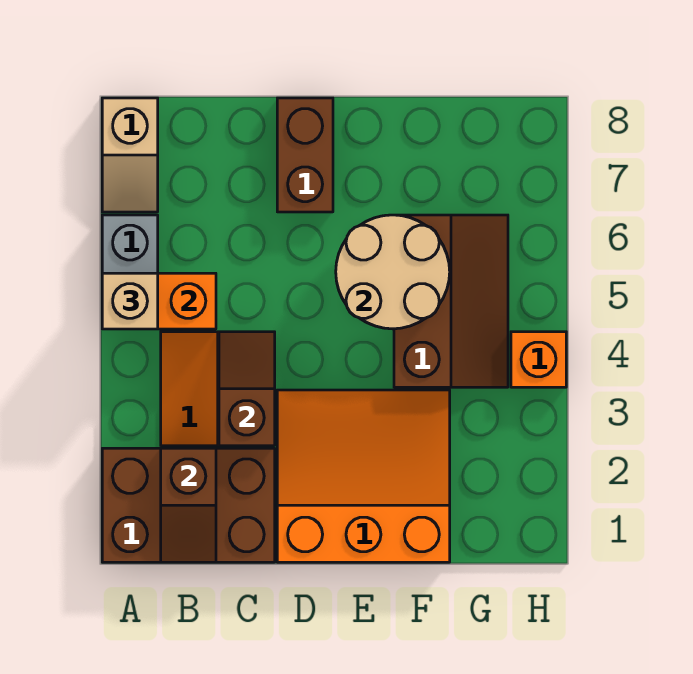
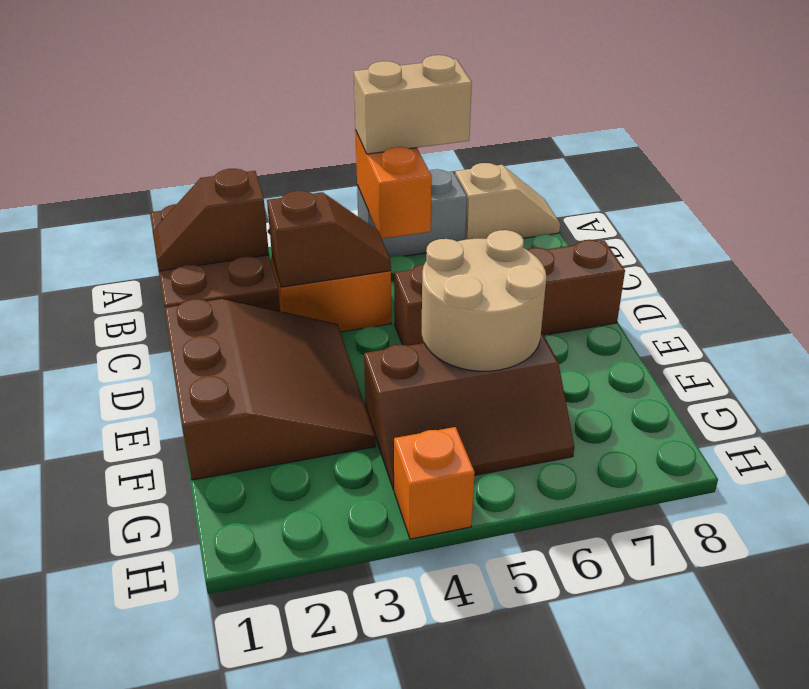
tan brick A5 level 3 -> tan brick A5:A6 level 3
tan slope A7:A8 level 1 top 8 -> tan slope A7:A8 level 1 top 7
orange slope D1:F3 level 1 top 1 -> brown slope D1:F3 level 1 top 1
brown brick D7:D8 level 1 -> brown brick D5:D8 level 1

